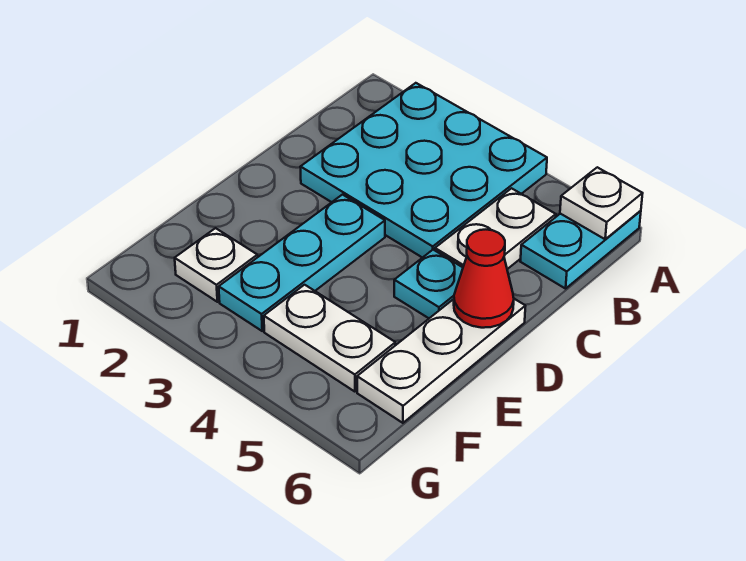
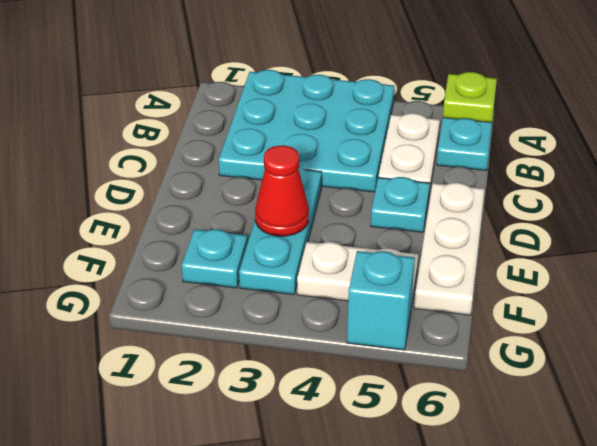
white plate A6 level 2 -> lime plate A6 level 2
red cone D6 level 2 -> red cone E3 level 2
white plate F2 level 1 -> cyan plate F2 level 1
none -> cyan brick G5 level 1

